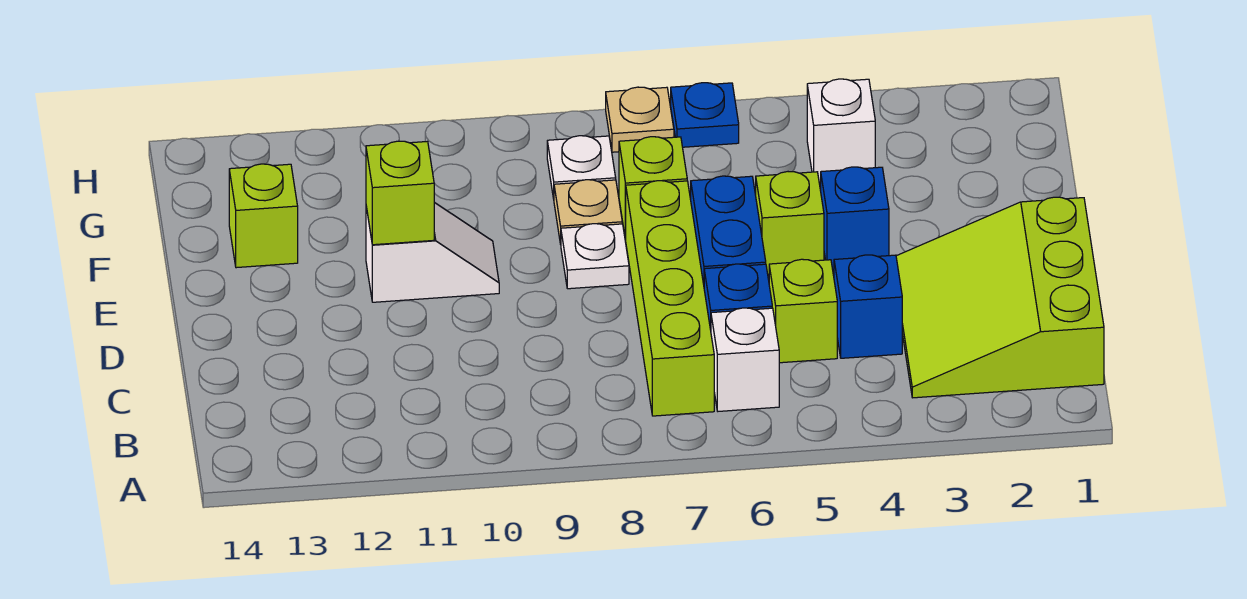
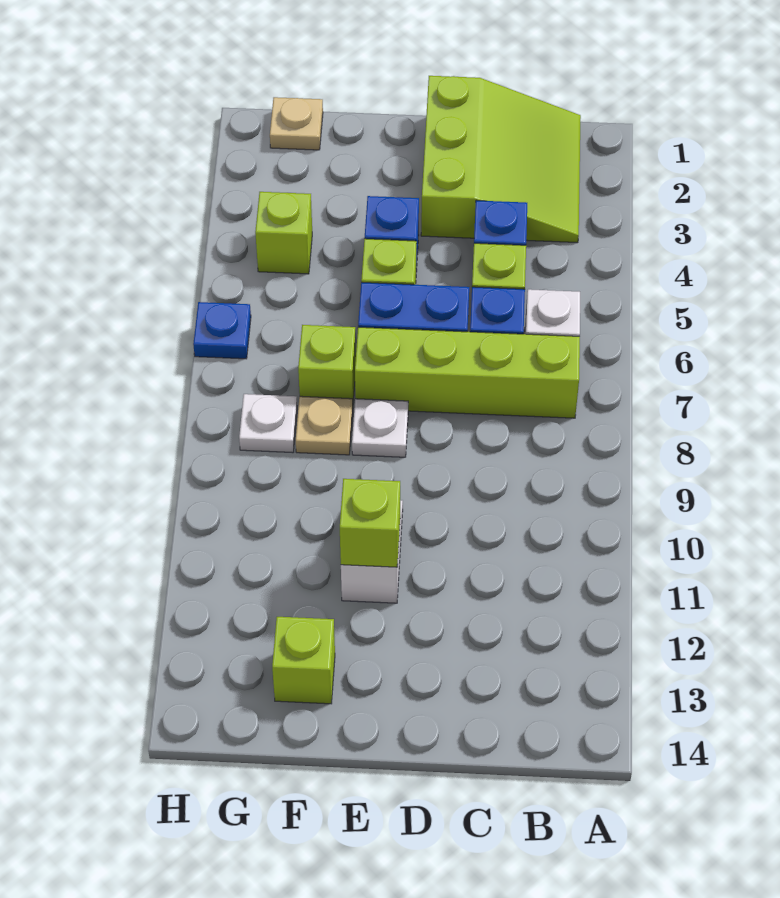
lime slope B1:D3 level 1 top 1 -> lime slope B1:D3 level 1 top D
white brick G4 level 1 -> lime brick G4 level 1
tan plate H7 level 1 -> tan plate G1 level 1

